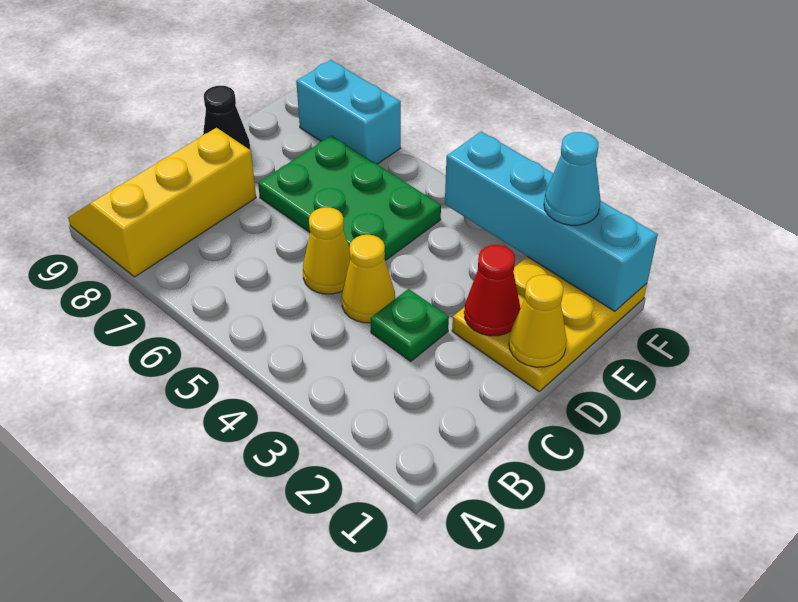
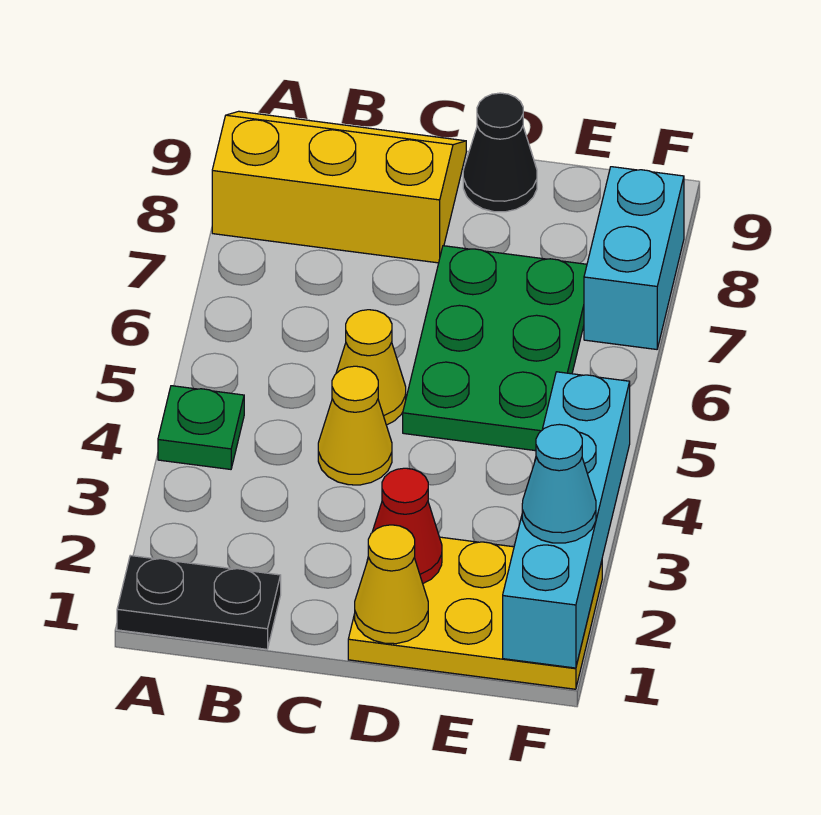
none -> black plate A1:B1 level 1
green plate C3 level 1 -> green plate A4 level 1

